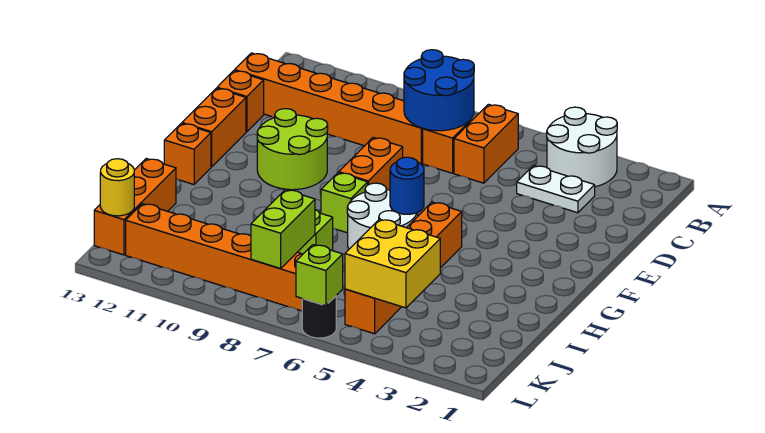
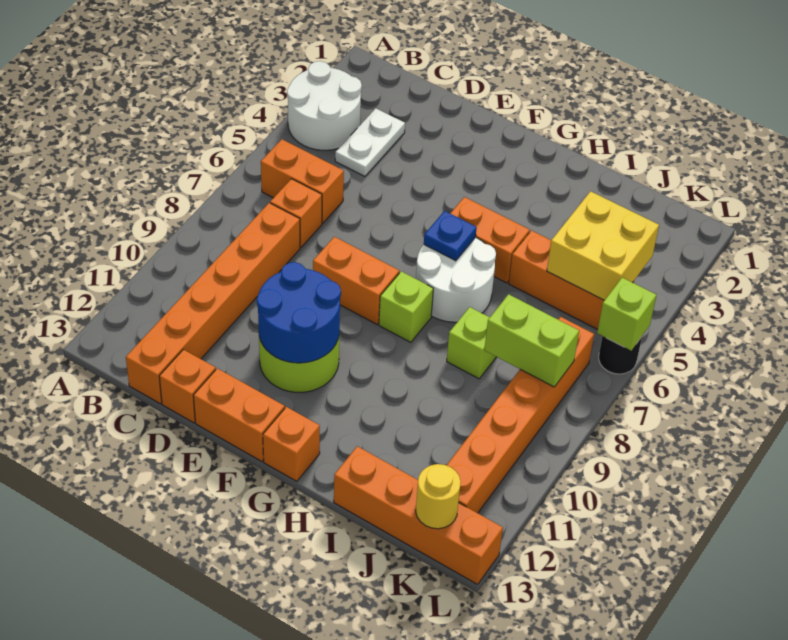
blue round brick B7:C8 level 2 -> blue round brick E10:F11 level 2
blue round brick G6 level 2 -> blue plate G6 level 2
orange brick I13:K13 level 1 -> orange brick I13:L13 level 1

